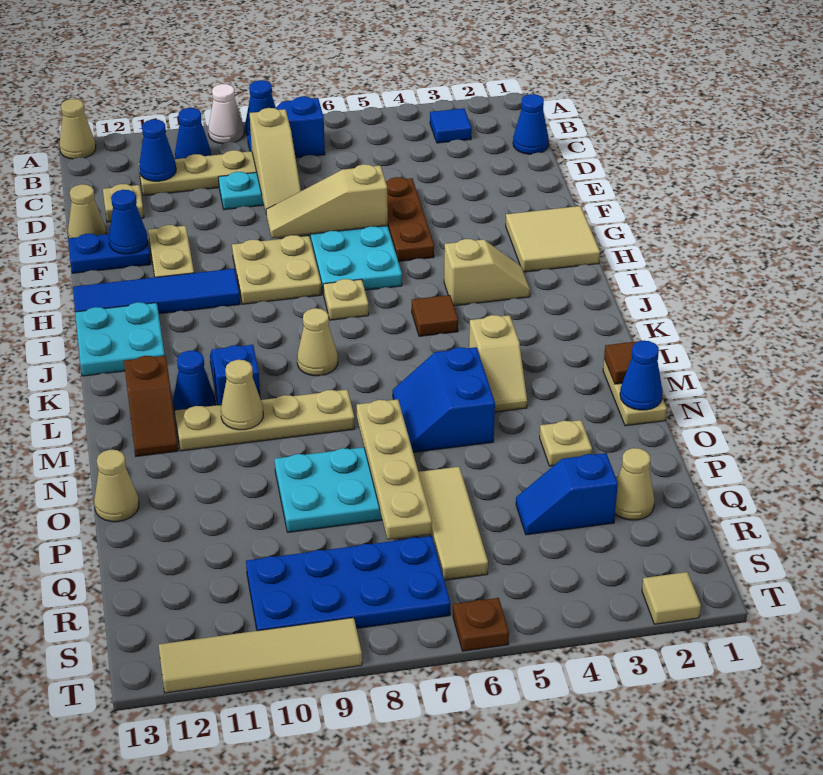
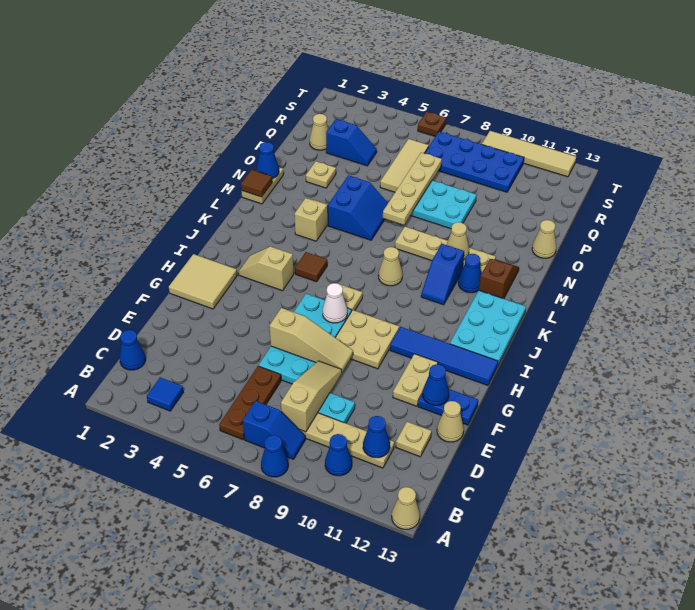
white cone A9 level 1 -> white cone H7 level 2
brown plate E5:G5 level 1 -> brown plate B6:D6 level 1
cyan plate I12:J13 level 1 -> cyan plate I12:K13 level 1
tan tile T2 level 1 -> none

